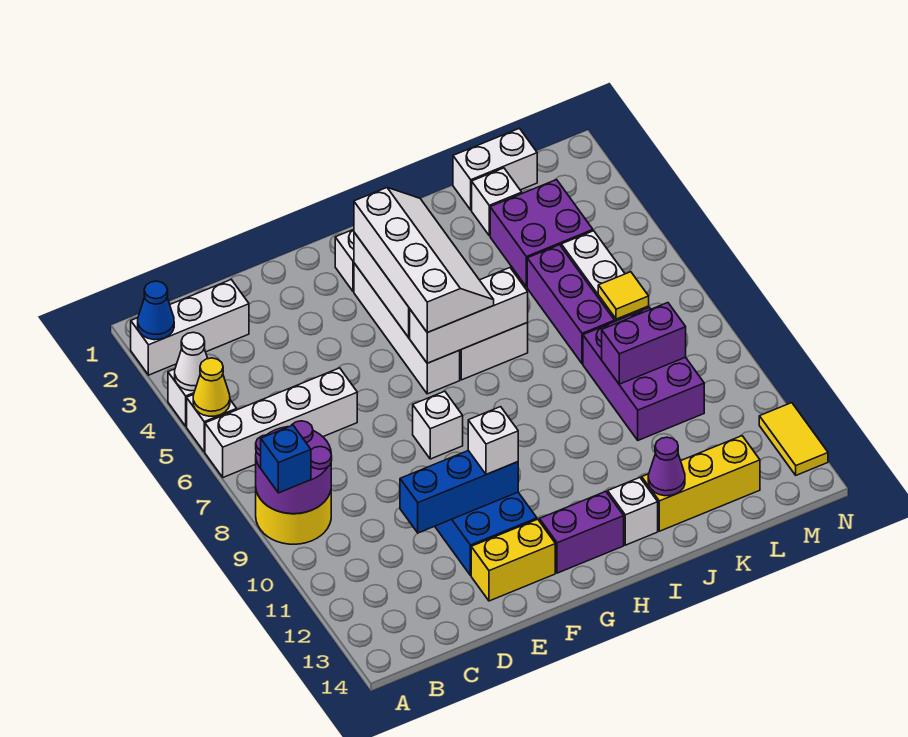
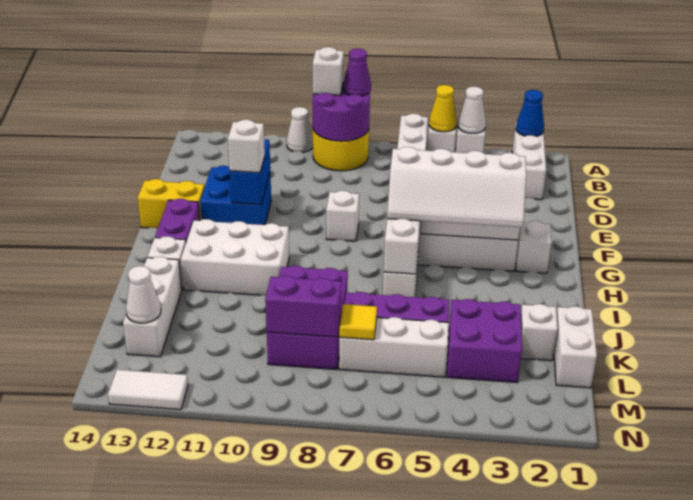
blue brick A9 level 3 -> white brick A9 level 3
none -> white cone A10 level 1
blue brick D11:F11 level 2 -> blue brick E11:F11 level 2
yellow brick E13:F13 level 1 -> yellow brick F13:F14 level 1
none -> white brick H10:I12 level 1
yellow brick J13:L13 level 1 -> white brick J13:L13 level 1
purple cone J13 level 2 -> purple cone A8 level 3
purple brick K8:L10 level 1 -> purple brick J8:L9 level 1
purple brick K9:L9 level 2 -> purple brick L8:L9 level 2
none -> white cone L13 level 2
yellow tile N12:N13 level 1 -> white tile N12:N13 level 1

